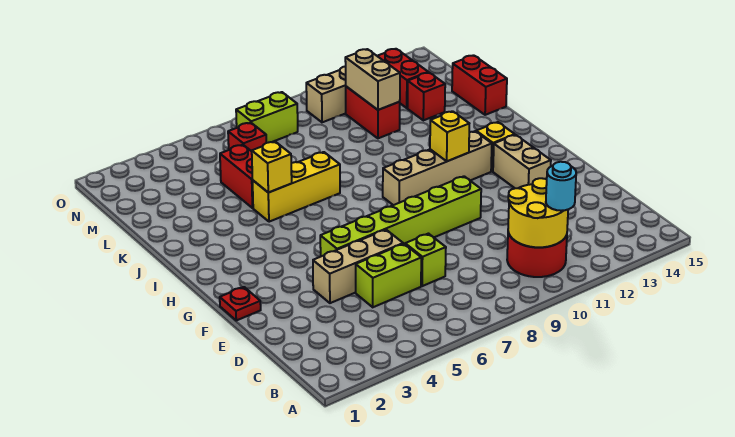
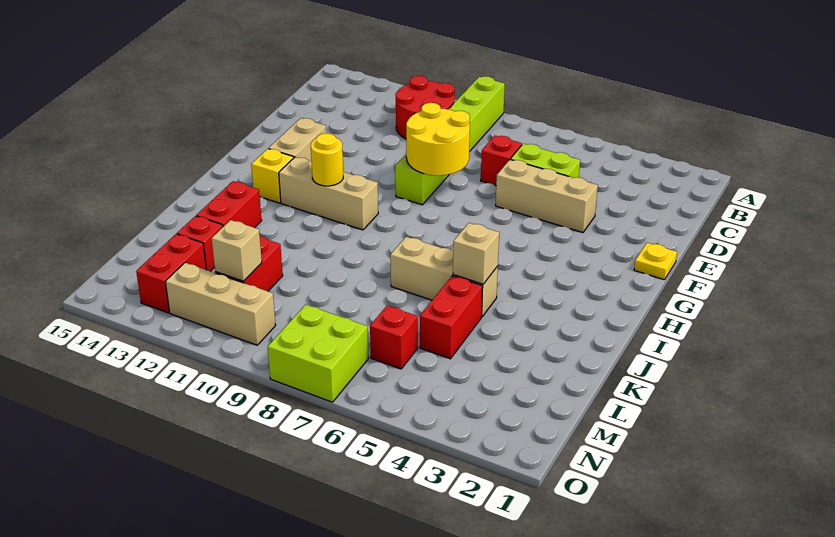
yellow round brick B10:C11 level 2 -> yellow round brick E8:F9 level 2
cyan round brick B11 level 3 -> none
lime brick D7 level 1 -> red brick D7 level 1
red plate F1 level 1 -> yellow plate F1 level 1
lime brick F5:F10 level 1 -> lime brick A9:F9 level 1
tan brick H9:H12 level 1 -> tan brick H10:H12 level 1
yellow brick H11 level 2 -> yellow round brick H11 level 2
yellow brick J5:J7 level 1 -> tan brick J5:J7 level 1
yellow brick J5 level 2 -> tan brick J5 level 2
red brick K15:L15 level 1 -> red brick J13:K13 level 1
tan brick L11:M11 level 2 -> tan brick M11 level 2
lime brick N7:N8 level 1 -> lime brick N7:O8 level 1

